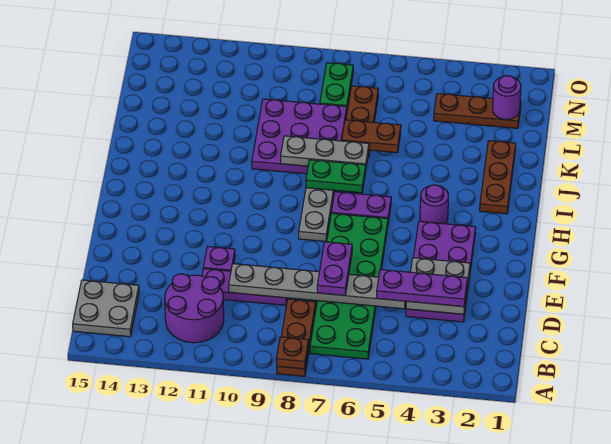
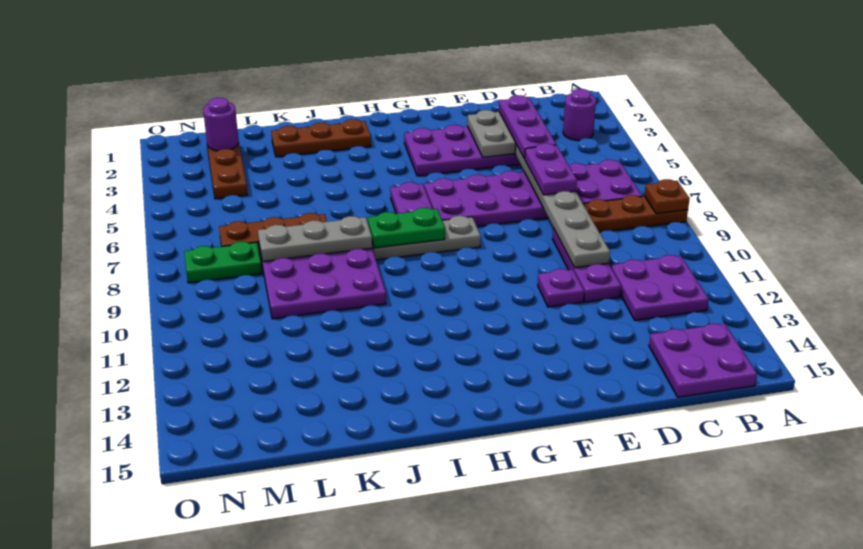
green plate B6:G7 level 1 -> purple plate B6:G7 level 1
purple round brick B11:C12 level 1 -> purple plate B11:C12 level 1
grey plate B14:C15 level 1 -> purple plate B14:C15 level 1
purple plate D7:E7 level 3 -> purple plate D6:D7 level 3
purple round brick H4 level 1 -> purple round brick B3 level 1
green plate I7:I8 level 2 -> green plate H8:I8 level 2
grey plate J7:J9 level 2 -> grey plate J8:L8 level 2
brown plate K6:K7 level 2 -> none

